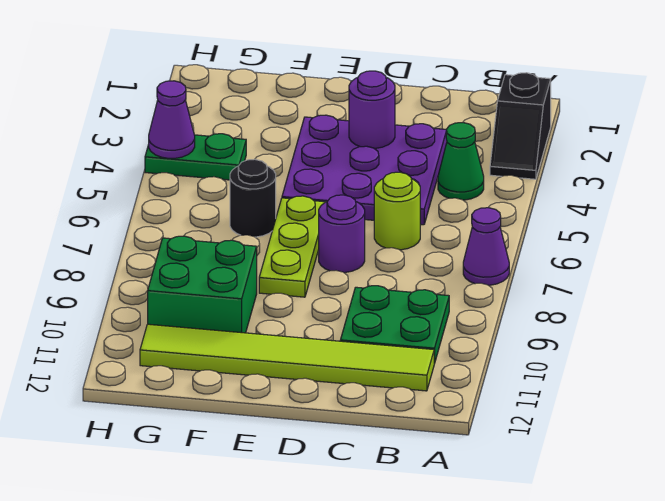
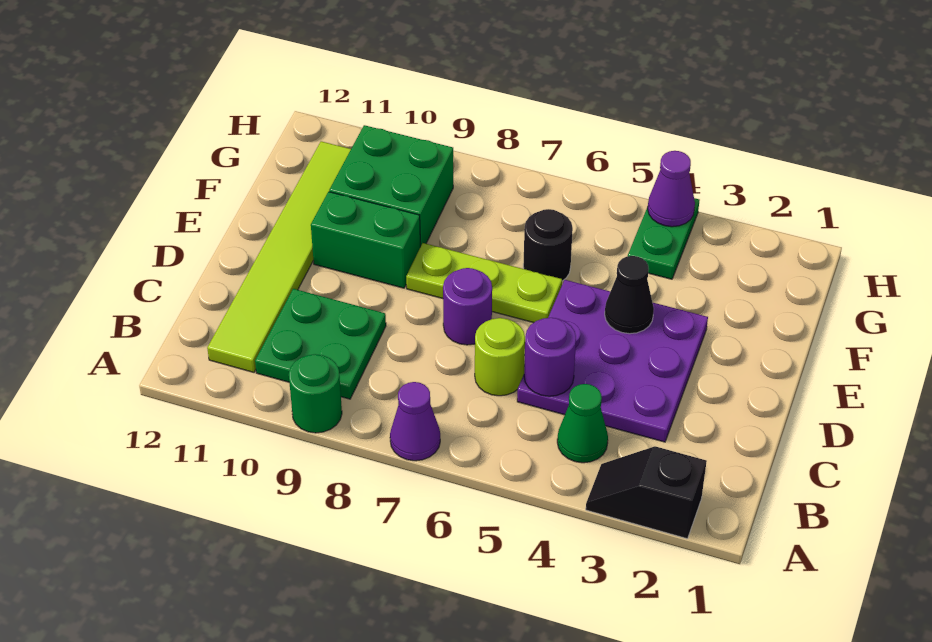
none -> green round brick A9 level 1
purple round brick D3 level 2 -> purple round brick C5 level 2
none -> black cone E4 level 2
none -> green brick E9:E10 level 1

